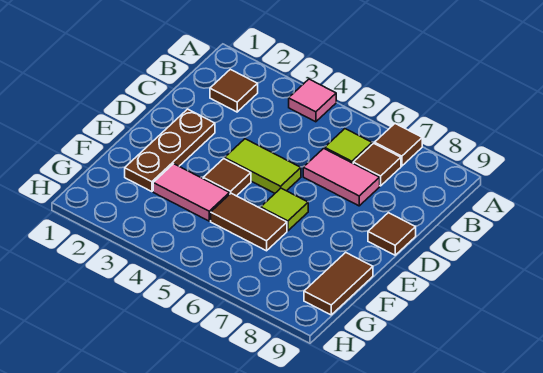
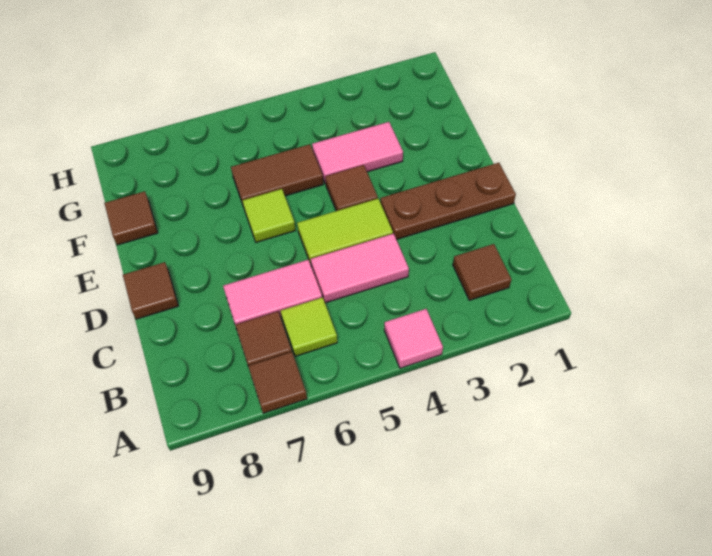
none -> pink tile C4:C5 level 1
brown plate D2:F2 level 1 -> brown plate D1:D3 level 1
brown tile F9:G9 level 1 -> brown tile F9 level 1

